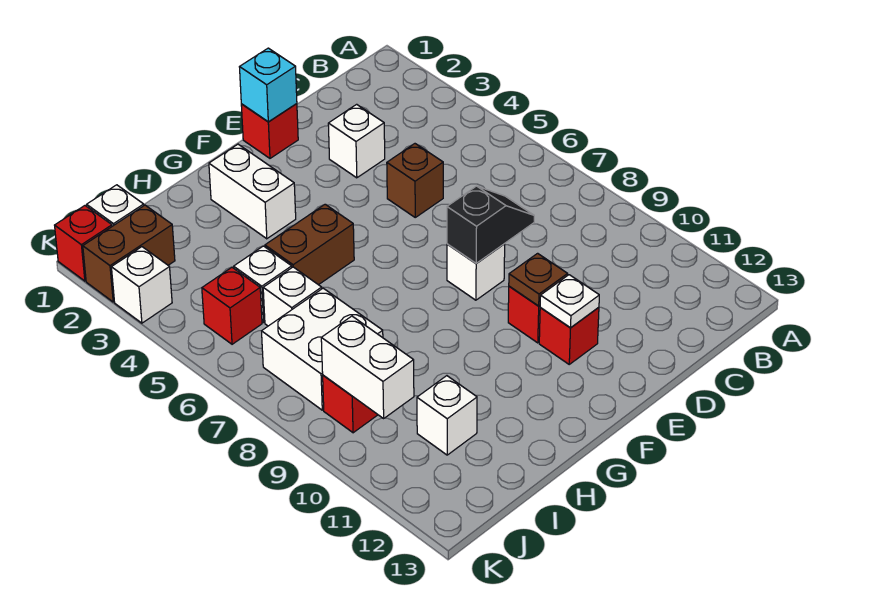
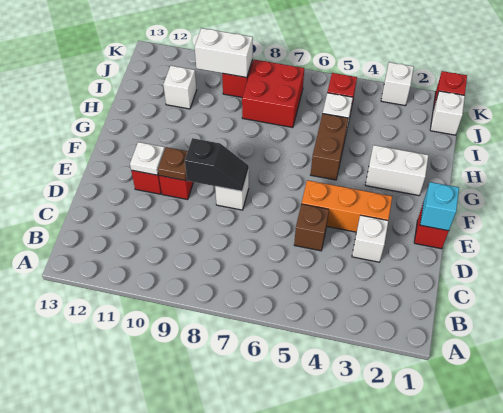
black slope D8:E8 level 2 top E -> black slope E8:E9 level 2 top 9
none -> orange brick E3:E5 level 1
white brick I6 level 1 -> none
white brick I7:J8 level 1 -> red brick I7:J8 level 1
brown brick J2:K2 level 1 -> none

